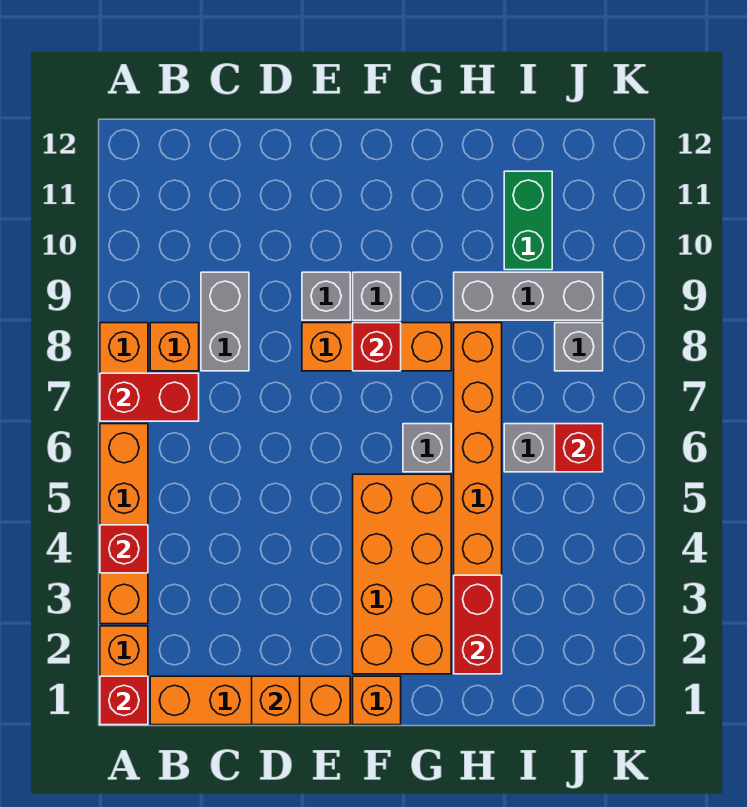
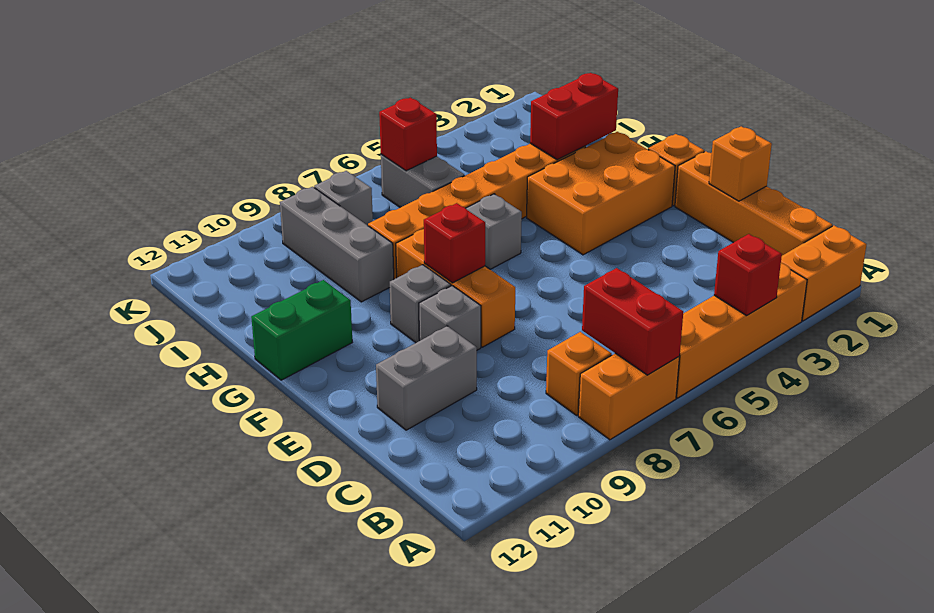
red brick A1 level 2 -> none
grey brick C8:C9 level 1 -> grey brick D10:D11 level 1
orange brick F2:G5 level 1 -> orange brick F2:G4 level 1
green brick I10:I11 level 1 -> green brick G11:G12 level 1

